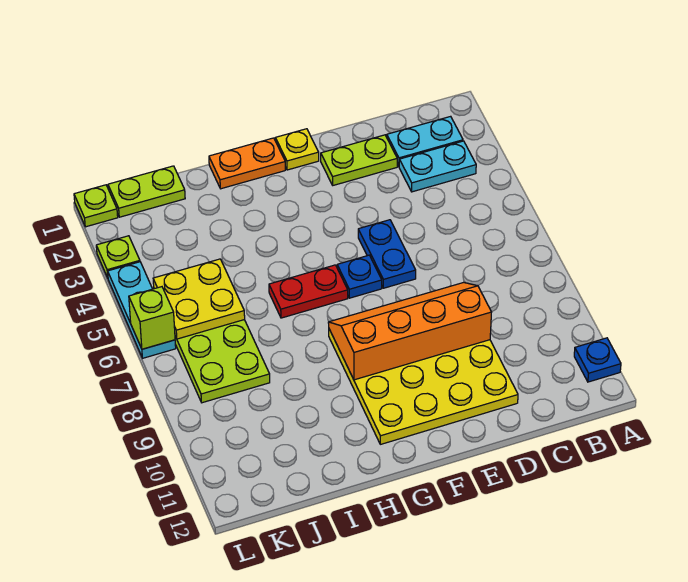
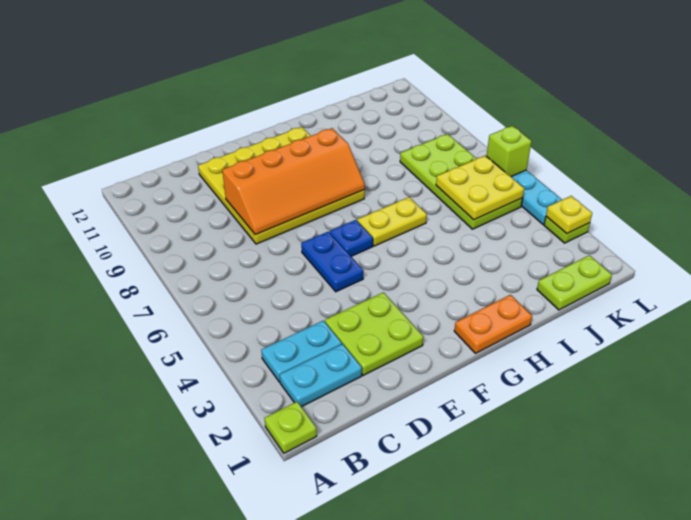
blue plate A11 level 1 -> none
lime plate D2:E2 level 1 -> lime plate D2:E3 level 1
yellow plate F1 level 1 -> yellow plate L3 level 2
red plate G6:H6 level 1 -> yellow plate G6:H6 level 1
lime plate L1 level 1 -> lime plate A1 level 1

